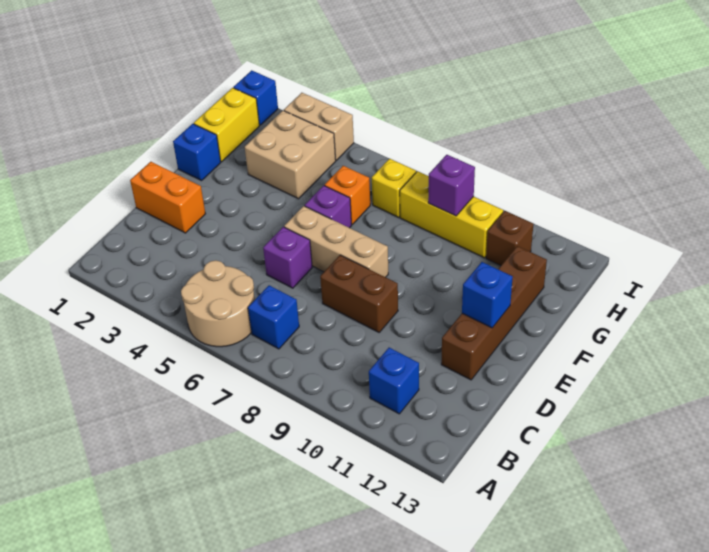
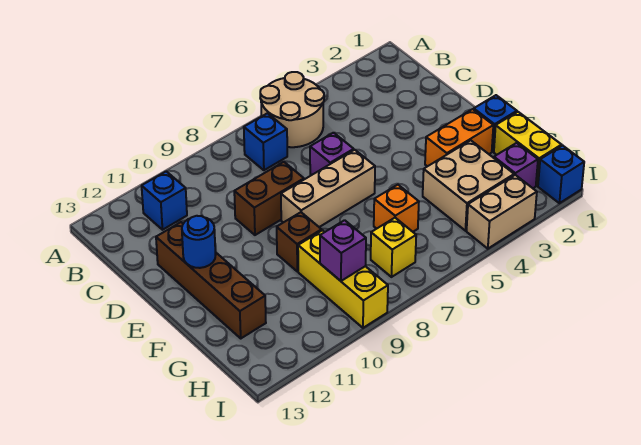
orange brick D1:D2 level 1 -> orange brick F2:F3 level 1
blue brick E12 level 2 -> blue round brick E12 level 2
purple brick F6 level 1 -> purple brick H2 level 1
yellow brick H8:H10 level 1 -> yellow brick G9:I9 level 1
brown brick H11 level 1 -> brown brick F9 level 1

